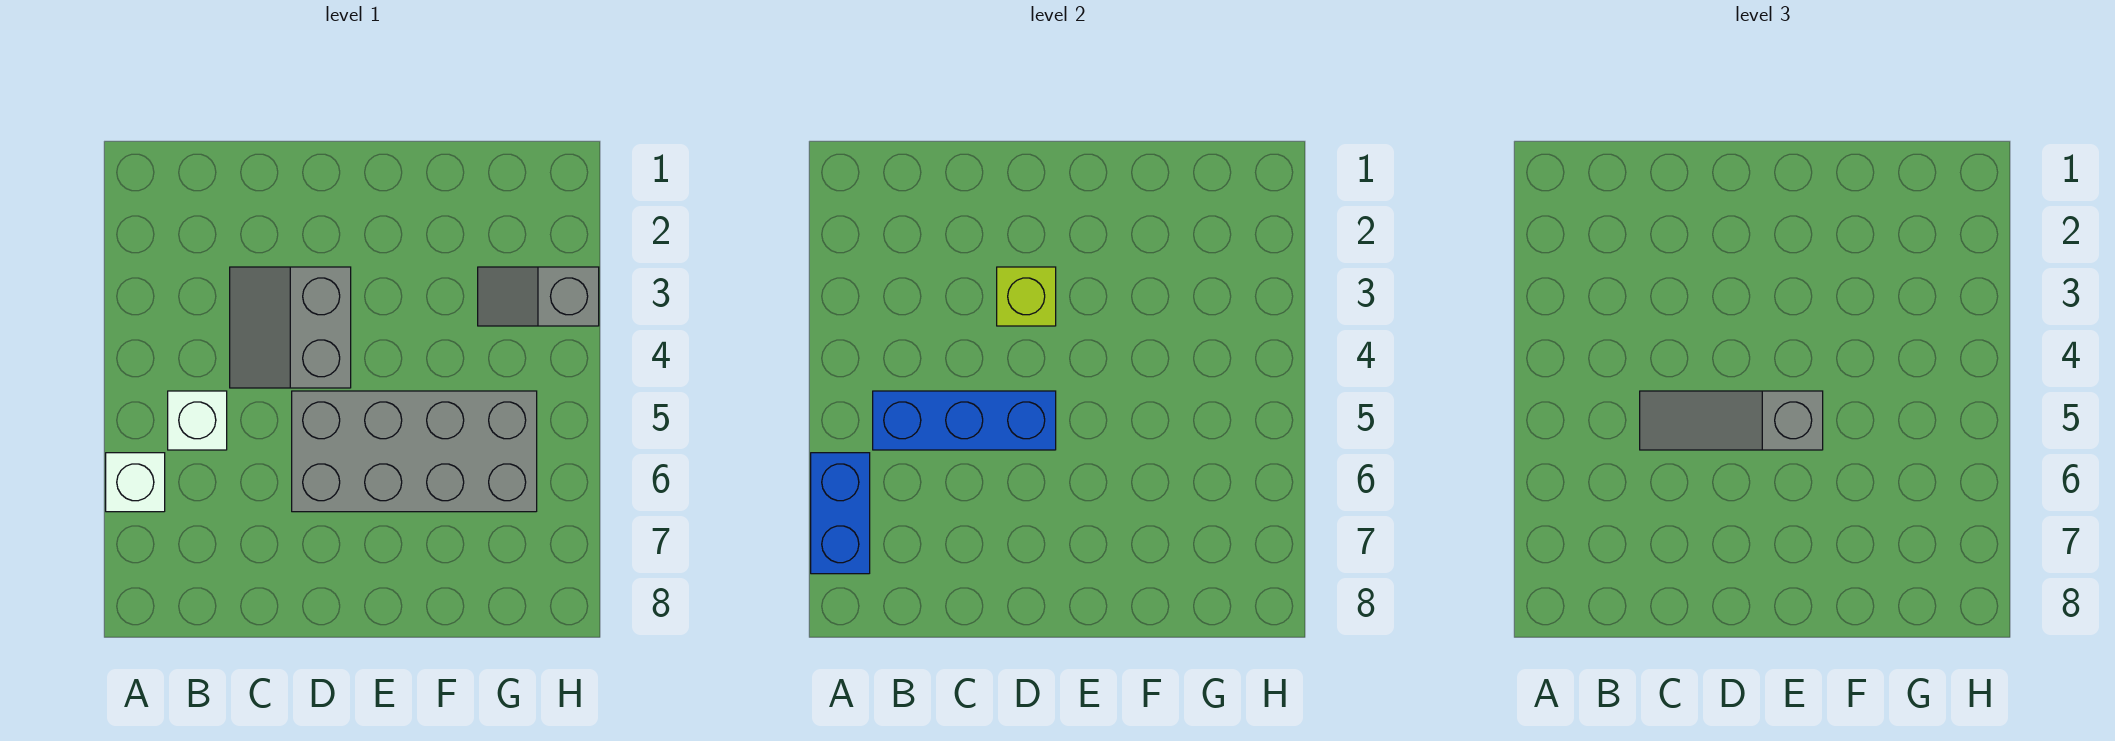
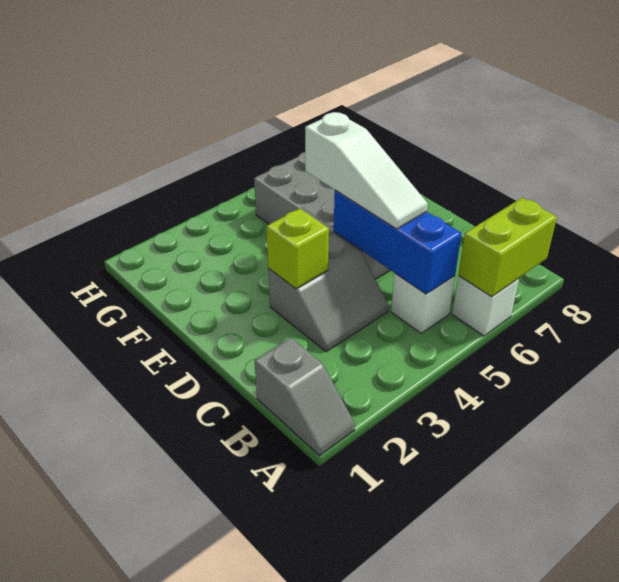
blue brick A6:A7 level 2 -> lime brick A6:A7 level 2
grey slope C5:E5 level 3 top E -> white slope C5:E5 level 3 top E
grey slope G3:H3 level 1 top H -> grey slope A1:B1 level 1 top B

